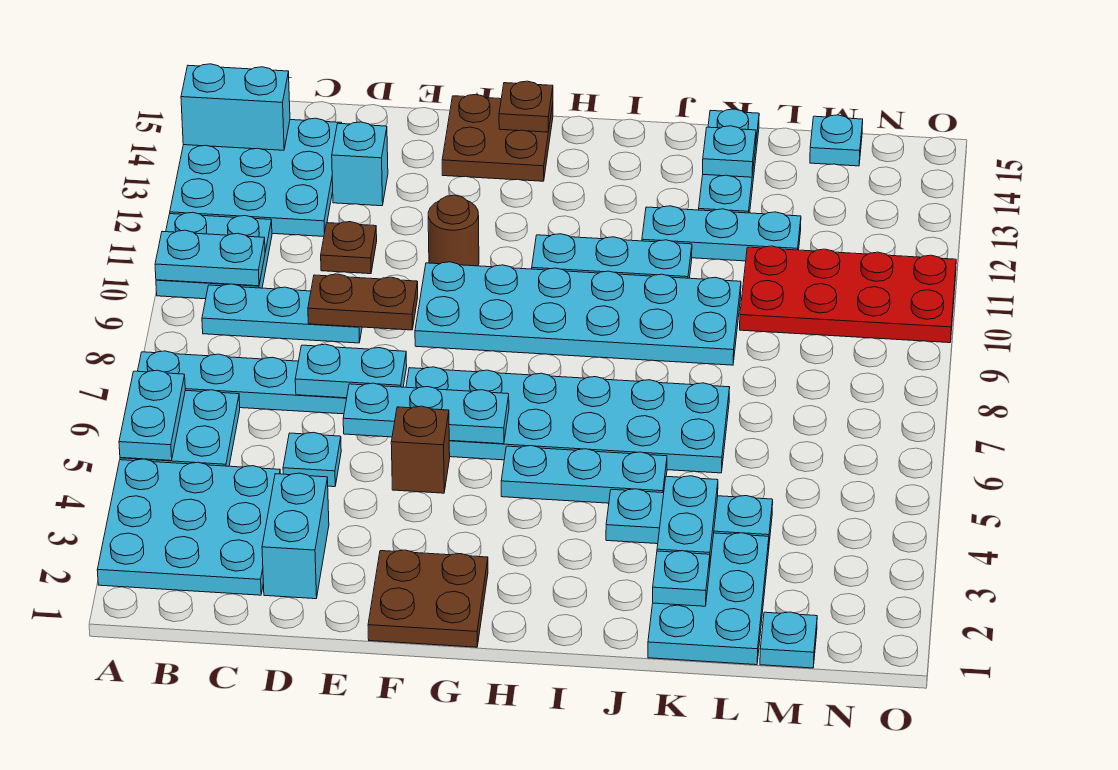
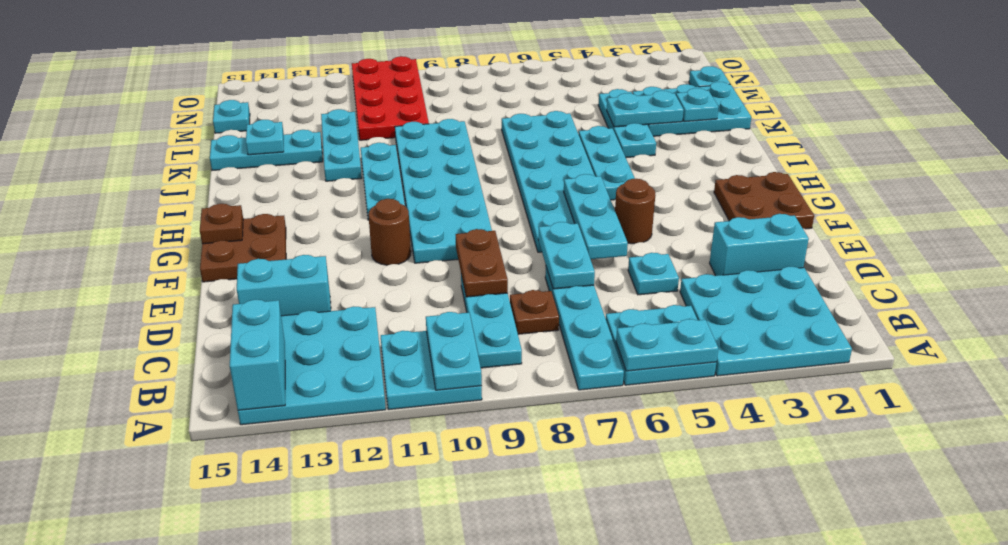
brown plate D11 level 1 -> brown plate C8 level 1
cyan brick D13 level 1 -> cyan brick D13:D14 level 1
brown brick F5 level 1 -> brown round brick F5 level 1

